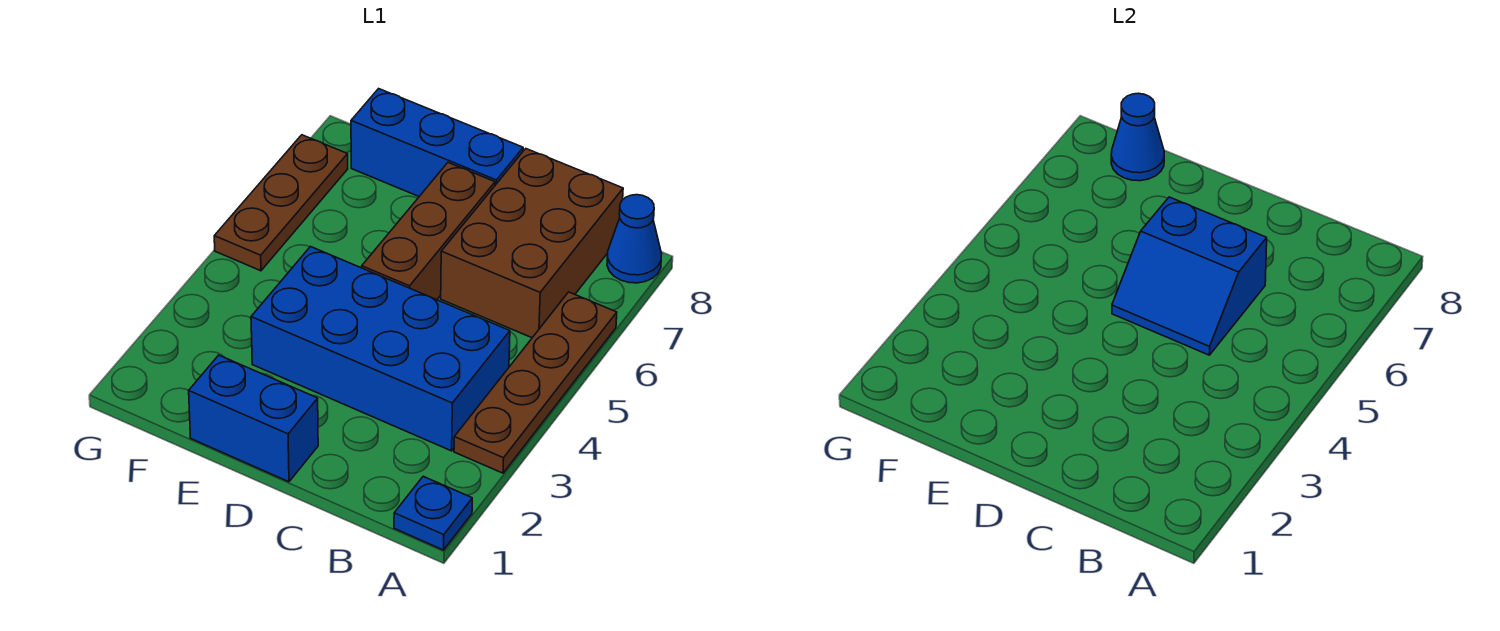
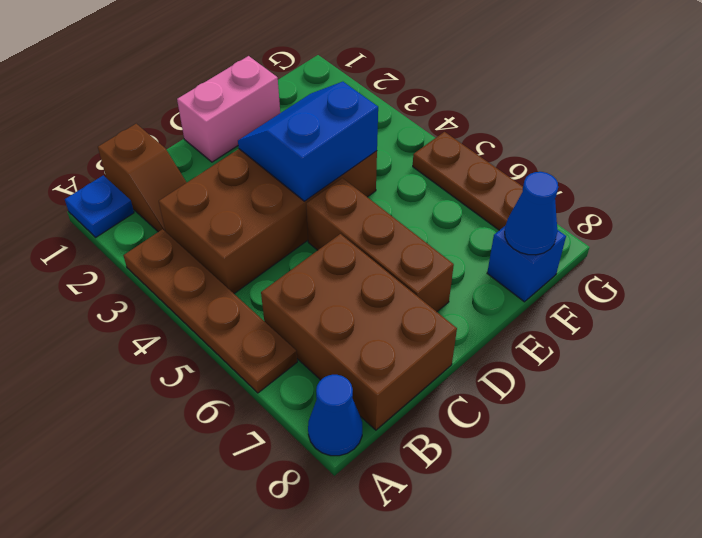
none -> brown slope B1:B2 level 1 top 1
blue brick B3:E4 level 1 -> brown brick B3:E4 level 1
blue slope C5:D6 level 2 top 6 -> blue slope D3:E4 level 2 top 4
blue brick D1:E1 level 1 -> pink brick D1:E1 level 1
blue brick D8:F8 level 1 -> blue brick F8 level 1

